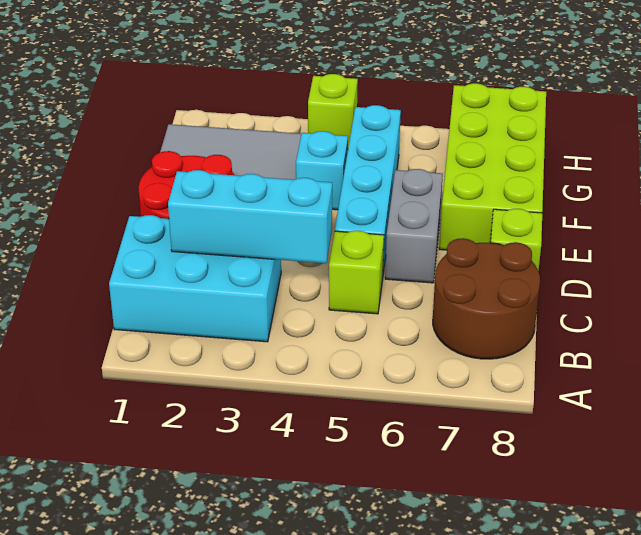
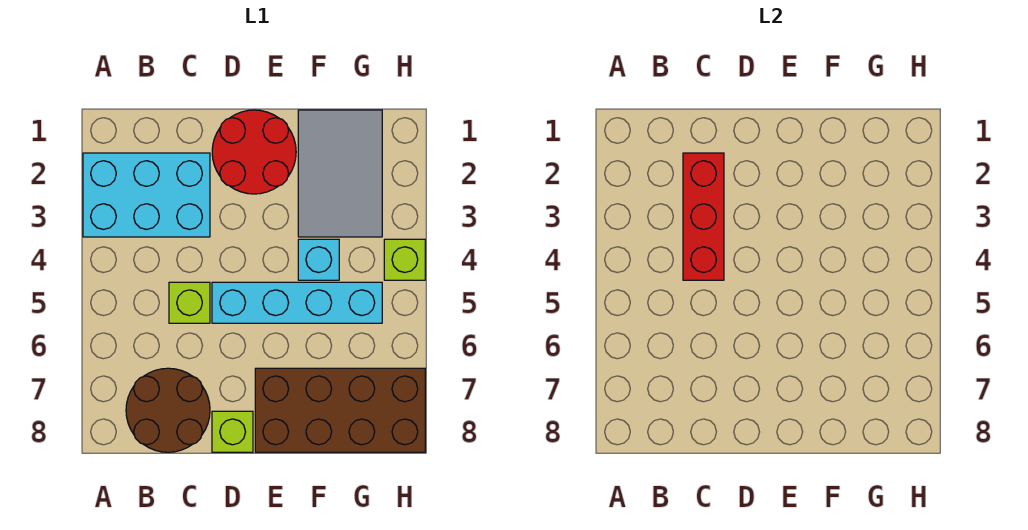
cyan brick B1:C3 level 1 -> cyan brick A2:C3 level 1
cyan brick C2:C4 level 2 -> red brick C2:C4 level 2
grey brick D6:E6 level 1 -> none
lime brick E7:H8 level 1 -> brown brick E7:H8 level 1

